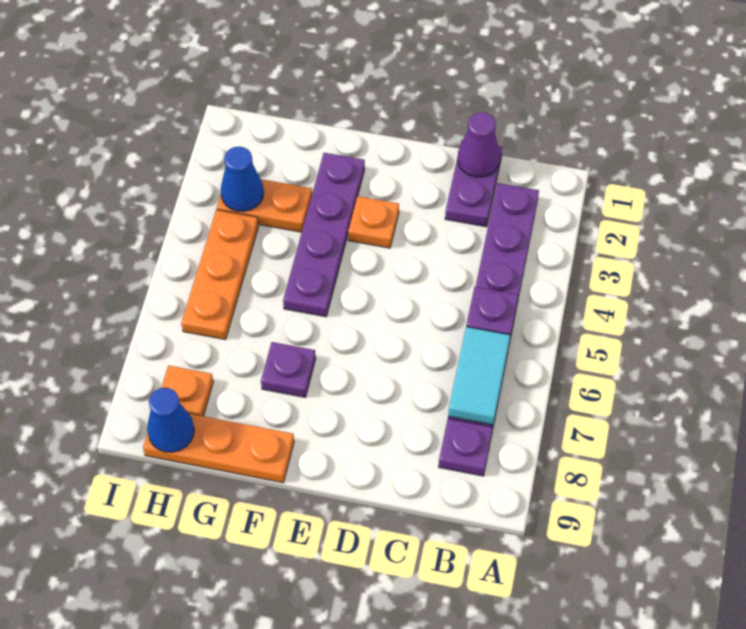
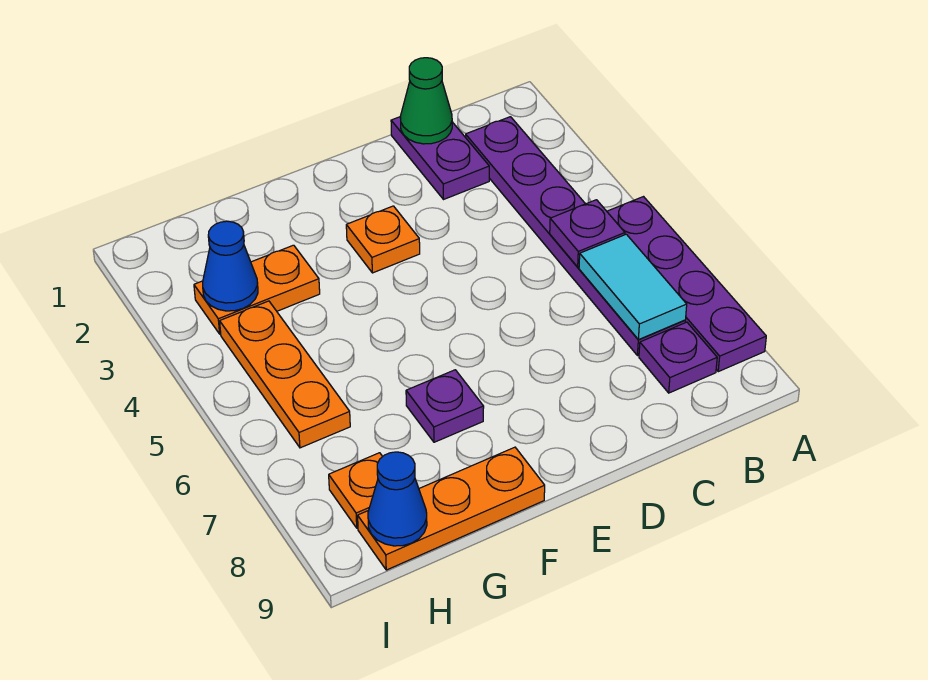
purple cone C1 level 2 -> green cone C1 level 2
purple plate F2:F5 level 1 -> purple plate A5:A8 level 1

